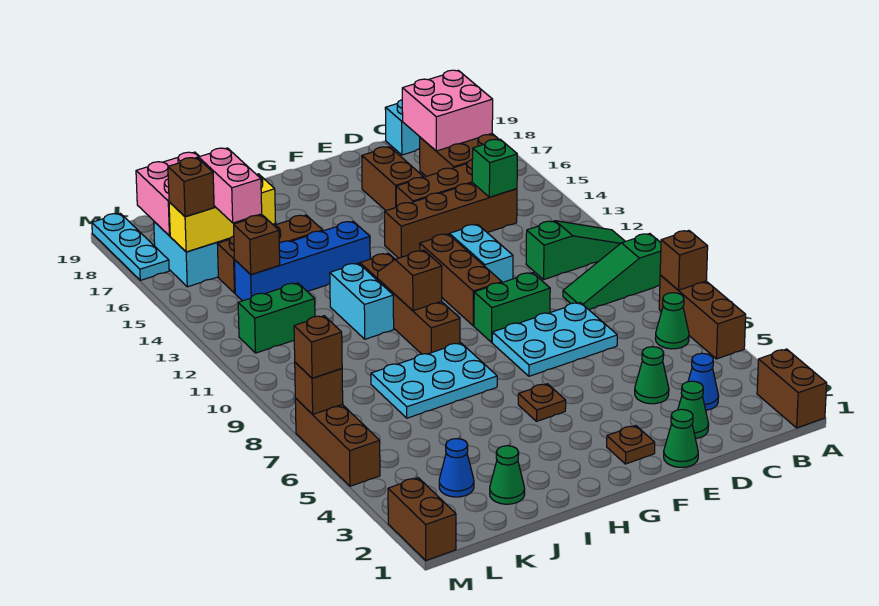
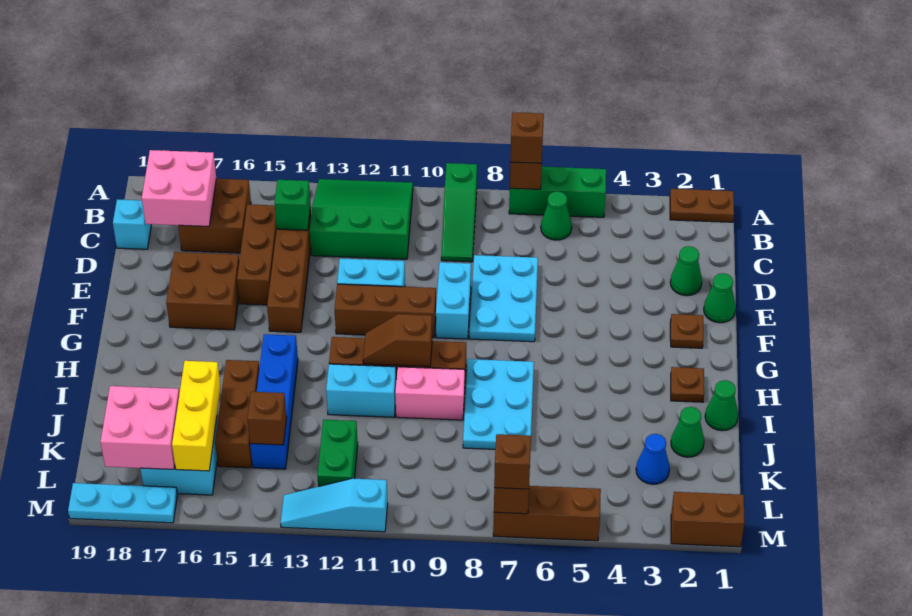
brown brick A1:A2 level 1 -> brown plate A1:A2 level 1
brown brick A5:A7 level 1 -> green brick A5:A7 level 1
green slope A11:C11 level 1 top C -> green slope A11:C13 level 1 top C
blue cone C3 level 1 -> none
green cone D4 level 1 -> green cone I1 level 1
green brick E9:F9 level 1 -> cyan brick E9:F9 level 1
brown brick E16:E17 level 1 -> brown brick E16:F17 level 1
brown plate G5 level 1 -> brown plate H2 level 1
pink brick K15:K16 level 3 -> pink brick I9:I10 level 1
brown brick L16 level 3 -> brown brick A7 level 3
none -> cyan slope M11:M13 level 1 top 11

